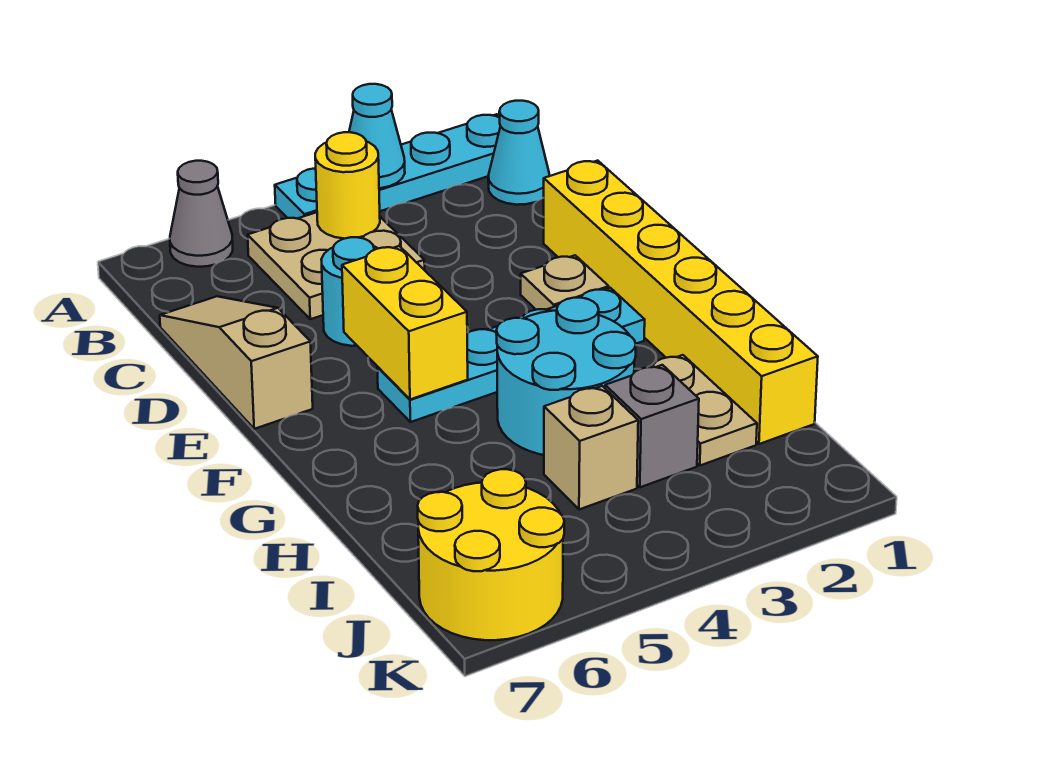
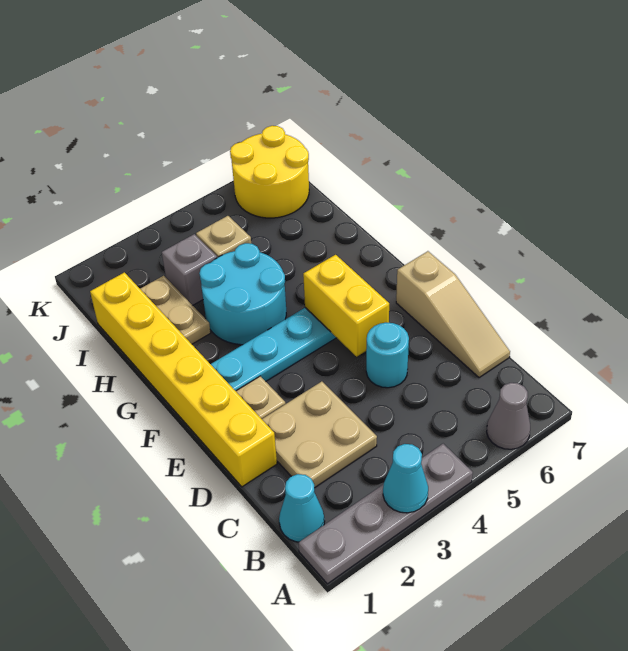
cyan plate A1:A4 level 1 -> grey plate A1:A4 level 1
tan plate B4:C5 level 1 -> tan plate C2:D3 level 1
yellow round brick B4 level 2 -> none

